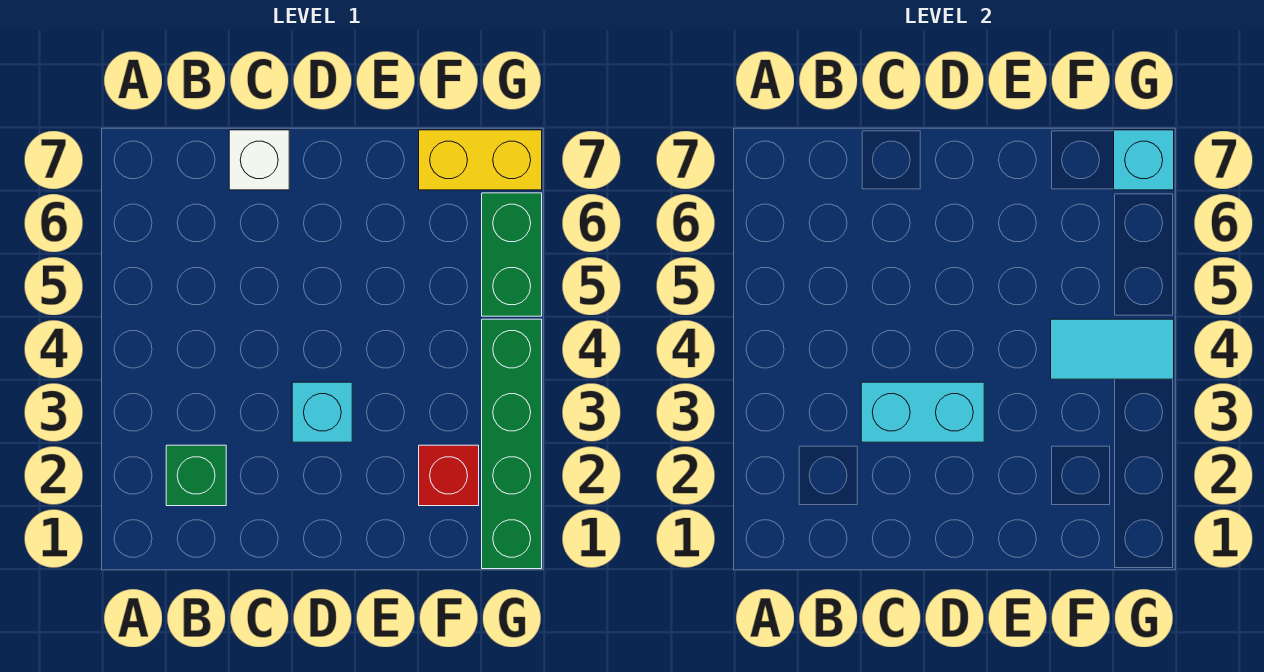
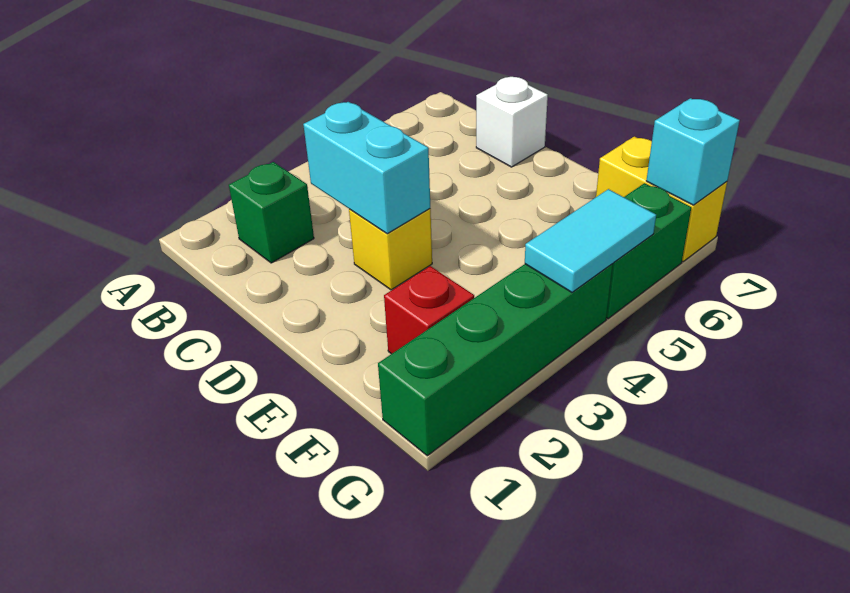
cyan brick D3 level 1 -> yellow brick D3 level 1
cyan tile F4:G4 level 2 -> cyan tile G4:G5 level 2

